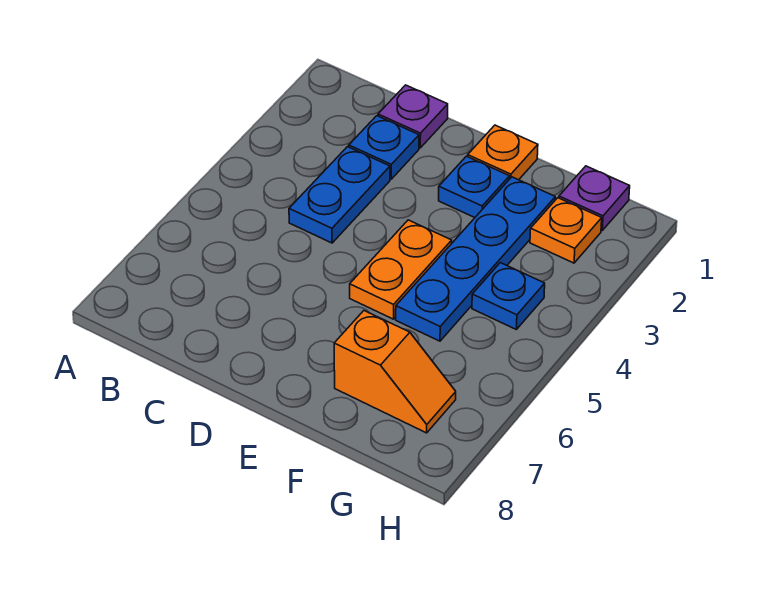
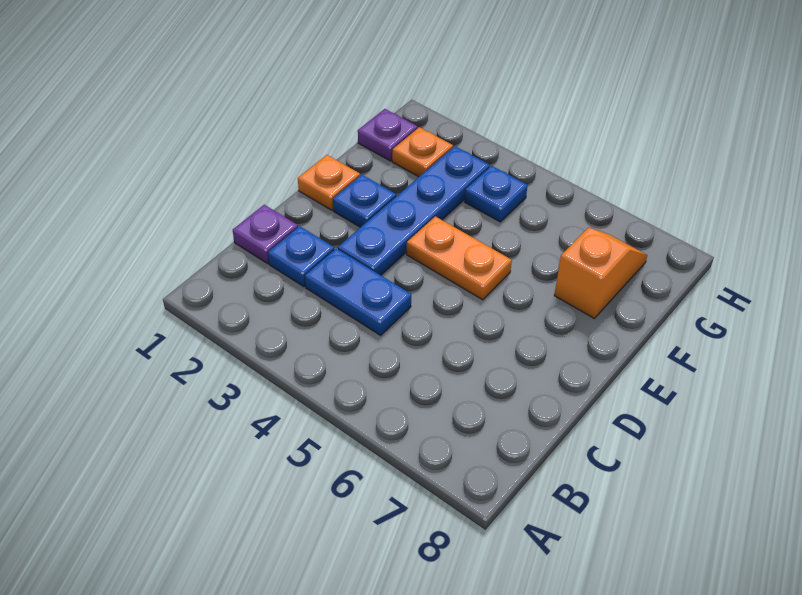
blue plate F2:F5 level 1 -> blue plate D3:G3 level 1

